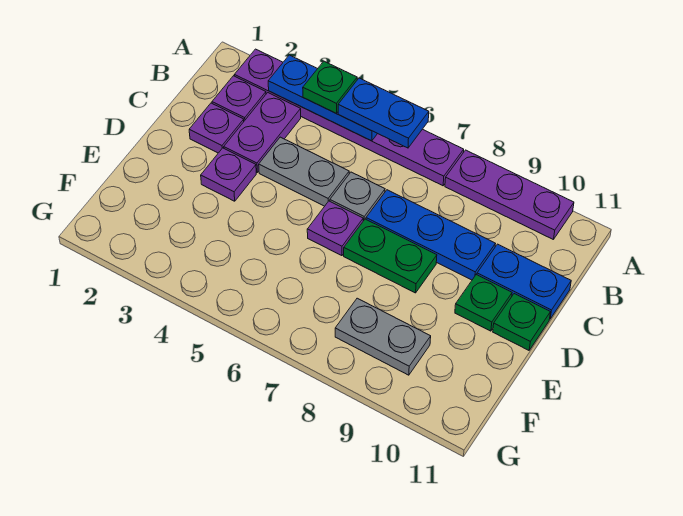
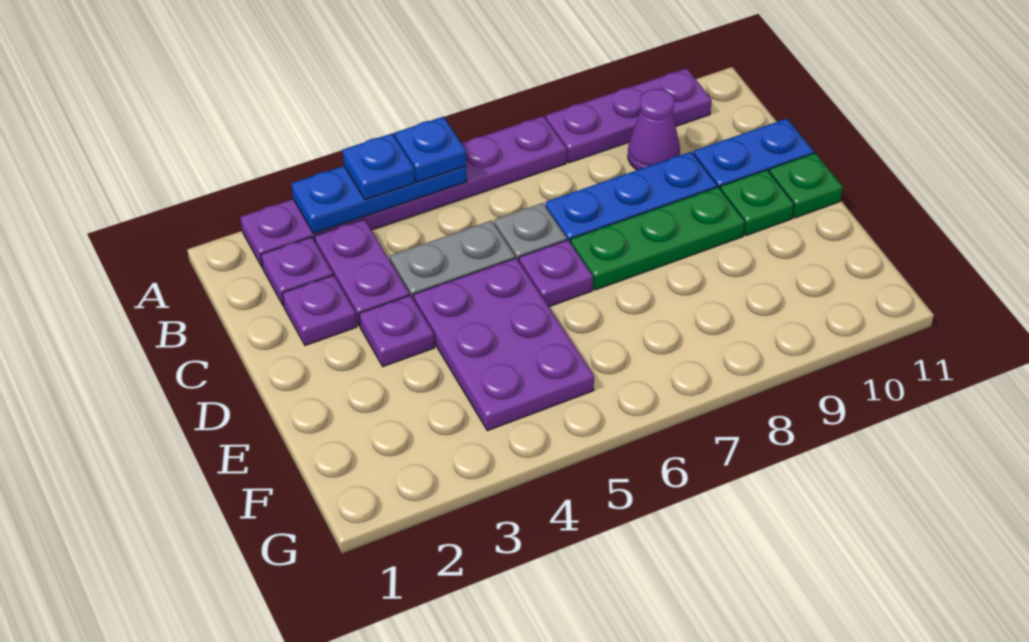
green plate A4 level 3 -> blue plate A4 level 3
blue plate A5:A6 level 3 -> blue plate A5 level 3
none -> purple cone B9 level 1
none -> purple plate D4:F5 level 1
green plate D7:D8 level 1 -> green plate D7:D9 level 1
grey plate F8:F9 level 1 -> none

